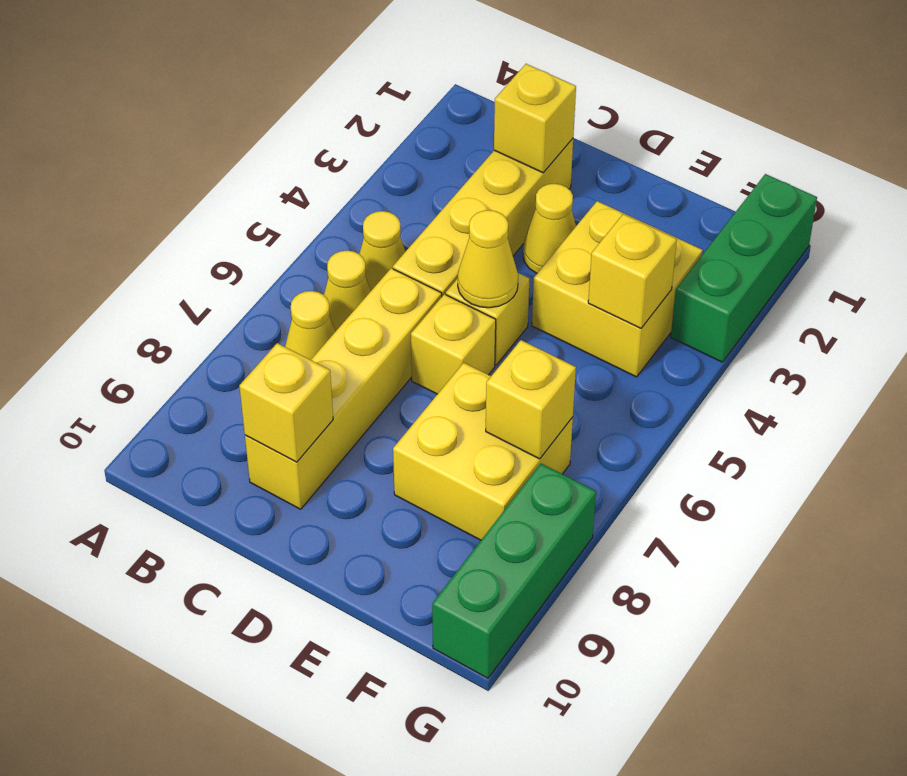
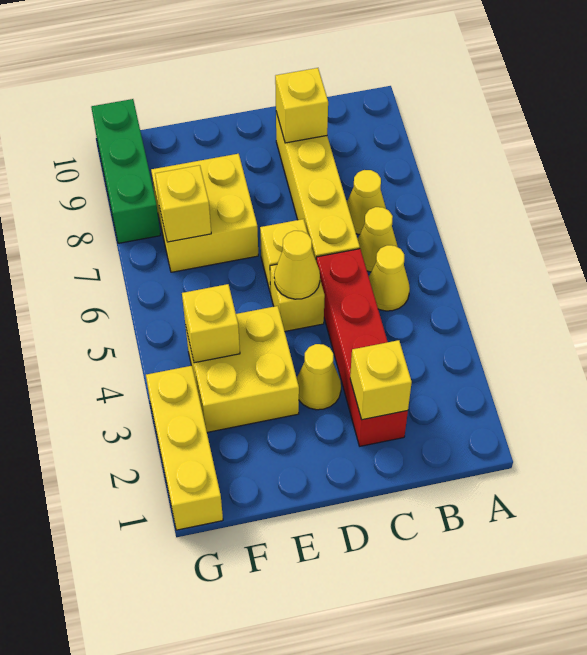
yellow brick C2:C5 level 1 -> red brick C2:C5 level 1
green brick G1:G3 level 1 -> yellow brick G1:G3 level 1

